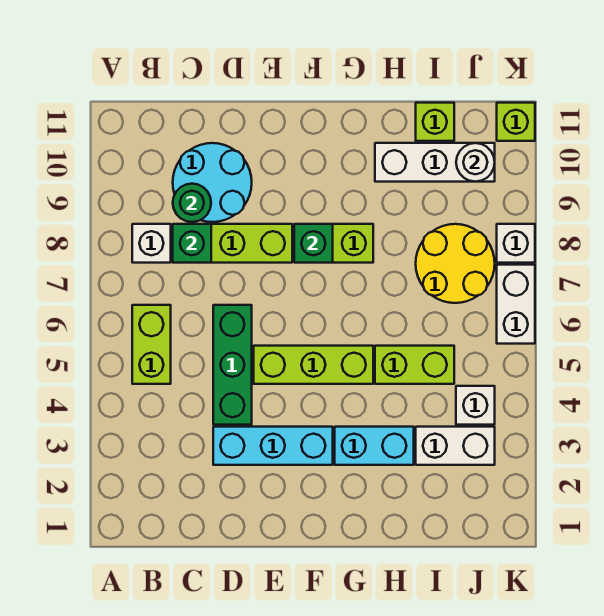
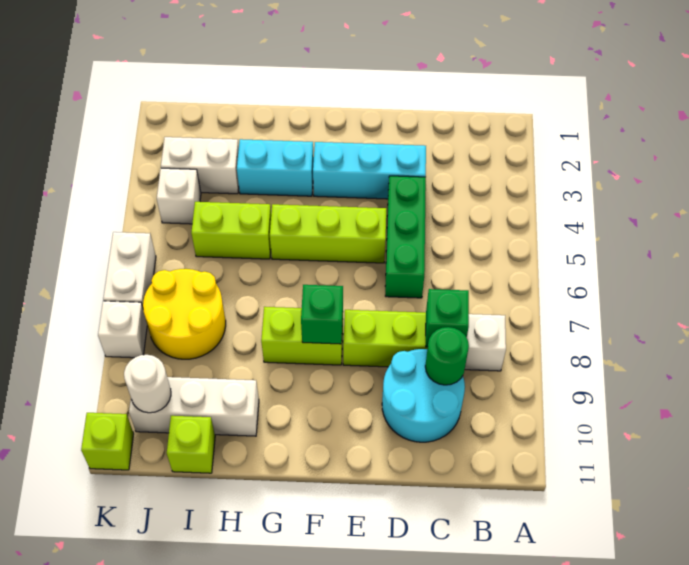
lime brick B5:B6 level 1 -> none

